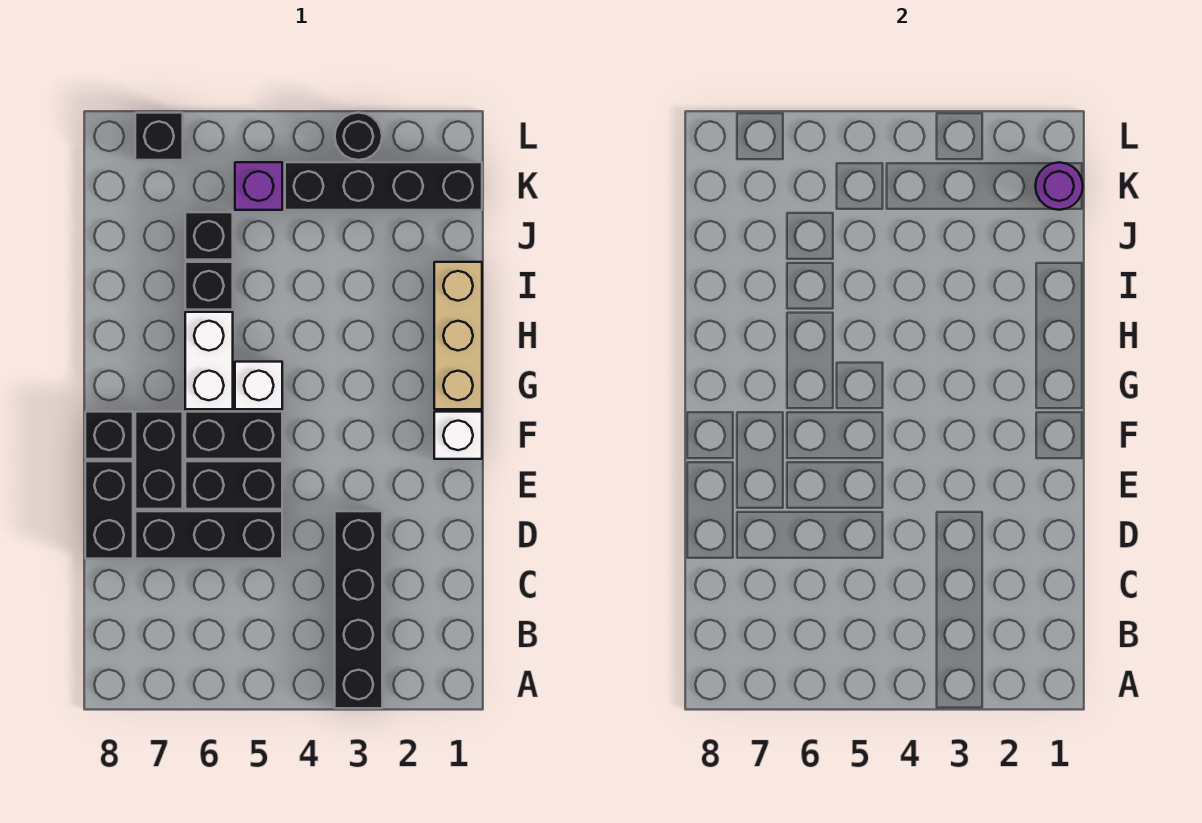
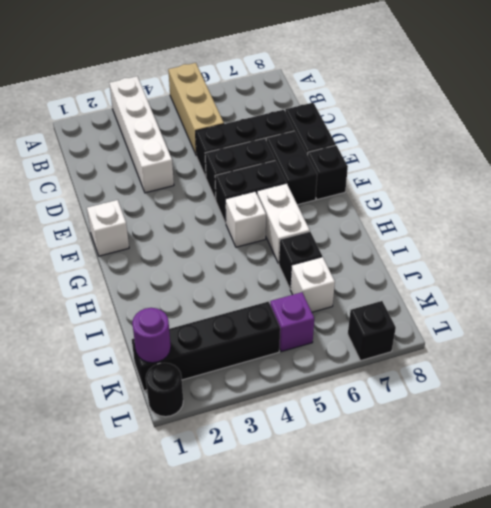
black brick A3:D3 level 1 -> white brick A3:D3 level 1
tan brick G1:I1 level 1 -> tan brick A5:C5 level 1
black brick J6 level 1 -> white brick J6 level 1
black round brick L3 level 1 -> black round brick L1 level 1

